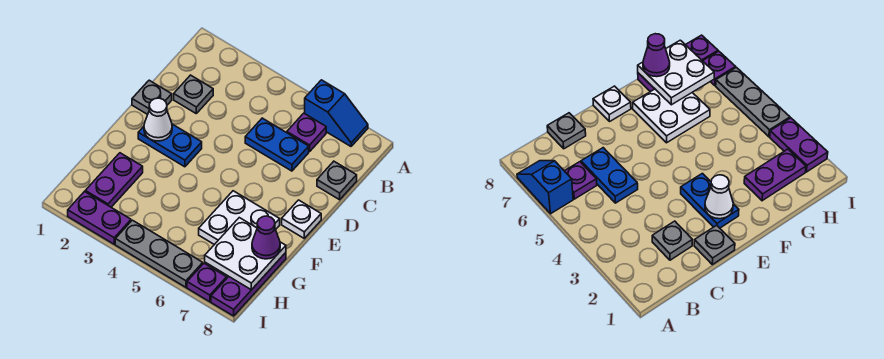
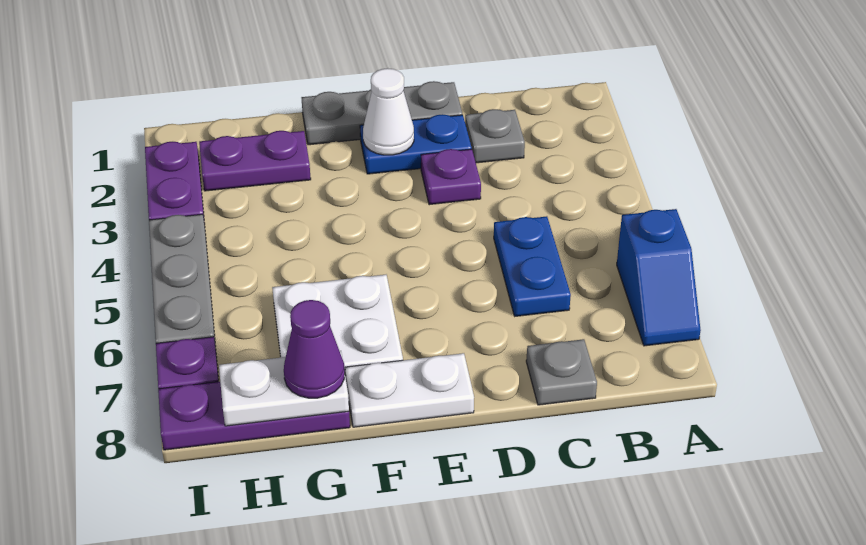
purple plate B6 level 1 -> purple plate D3 level 1
grey plate D1 level 1 -> grey plate D1:F1 level 1
blue plate E2:E3 level 1 -> blue plate D2:E2 level 1
white plate E8 level 1 -> white plate E8:F8 level 1
white plate G7:H8 level 2 -> white plate G8:H8 level 2

